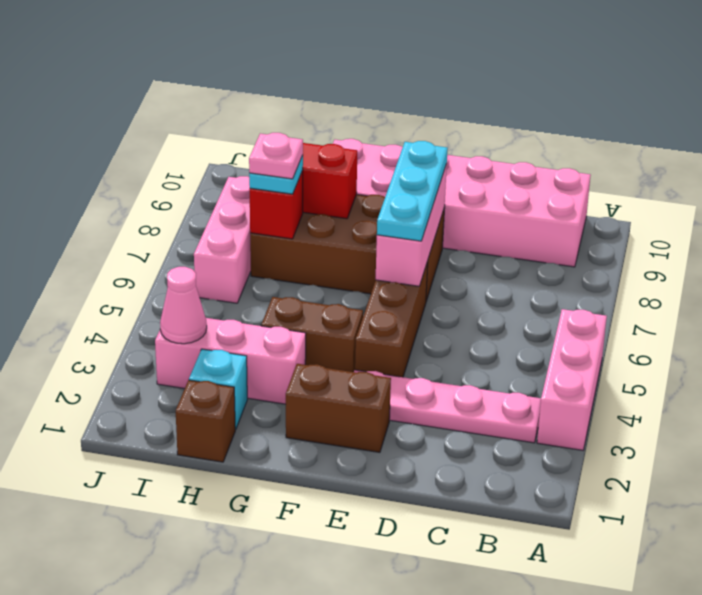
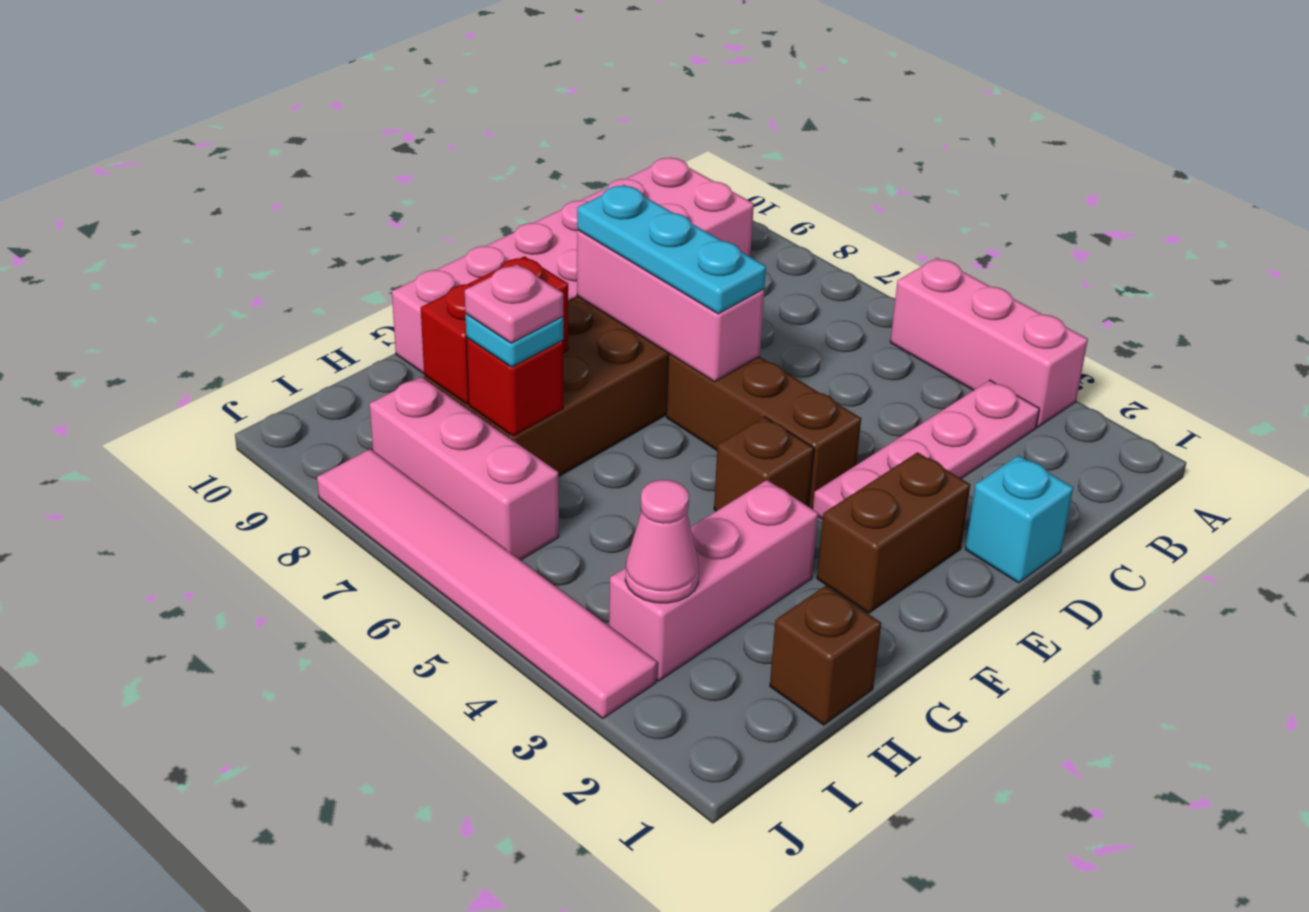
brown brick F4:G4 level 1 -> brown brick F4 level 1
cyan brick H2 level 1 -> cyan brick D1 level 1
none -> pink tile J3:J8 level 1

